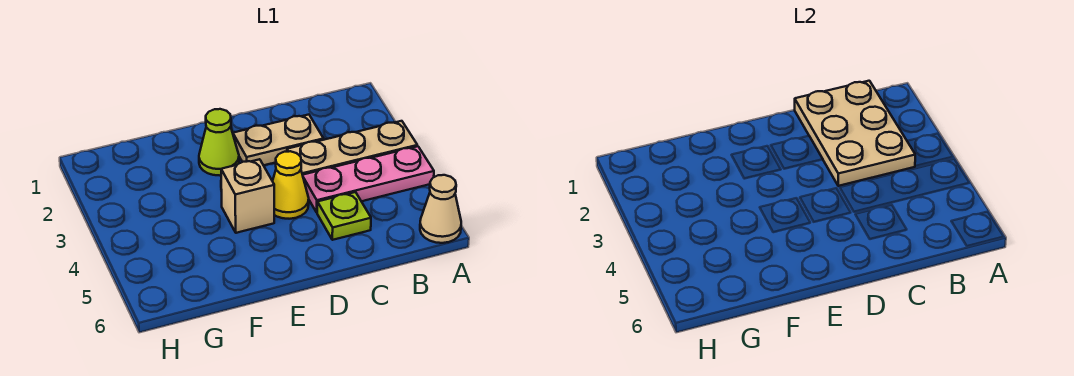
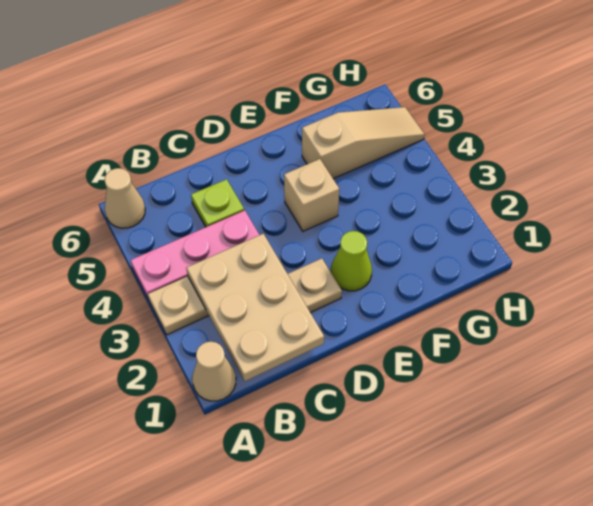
none -> tan cone A1 level 1
yellow cone D4 level 1 -> none
none -> tan slope F5:H5 level 1 top F

